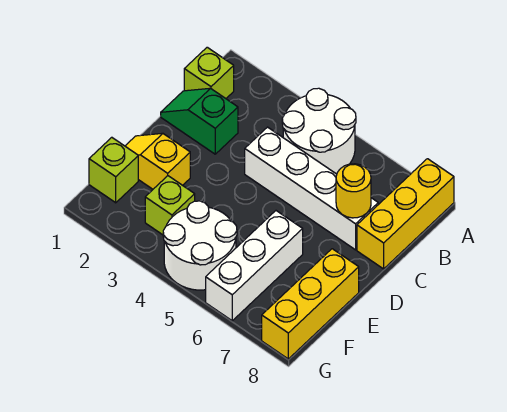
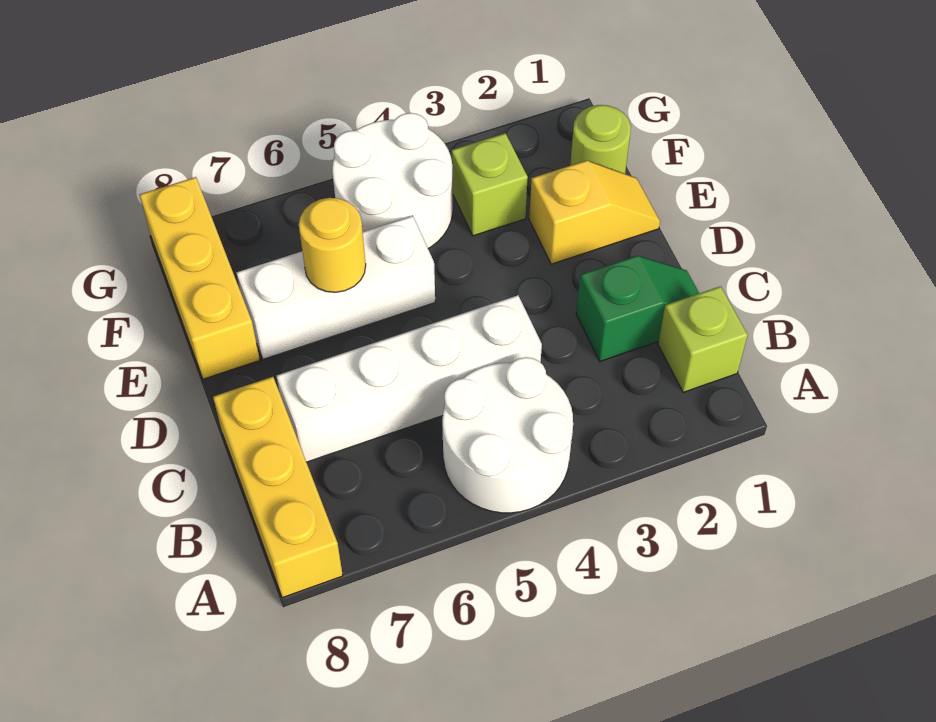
yellow round brick C7 level 2 -> yellow round brick E6 level 2
white brick E6:G6 level 1 -> white brick E5:E7 level 1
lime brick F1 level 1 -> lime round brick F1 level 1

